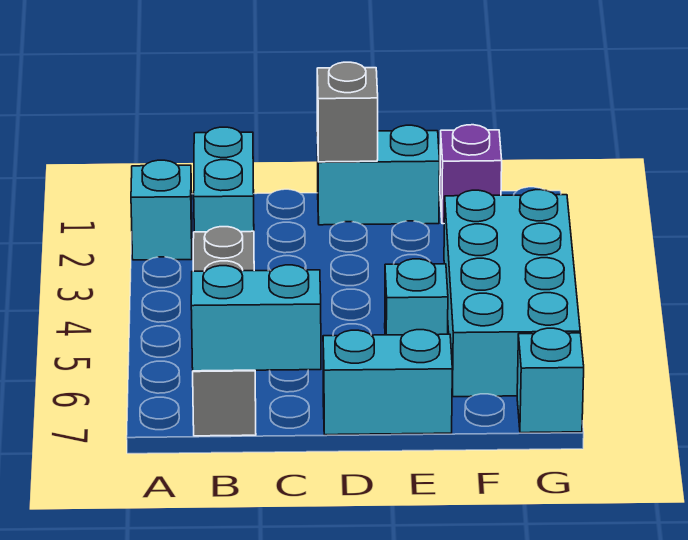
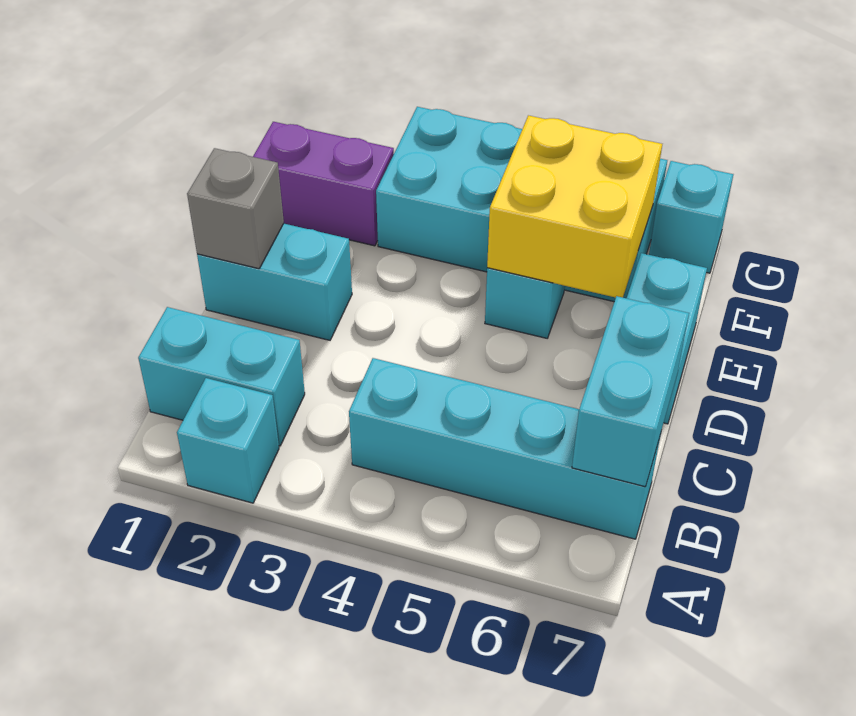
grey brick B4:B7 level 1 -> cyan brick B4:B7 level 1
cyan brick D1:E1 level 1 -> cyan brick D1:D2 level 1
none -> yellow brick E5:F6 level 2
purple brick F1 level 1 -> purple brick F1:F2 level 1

